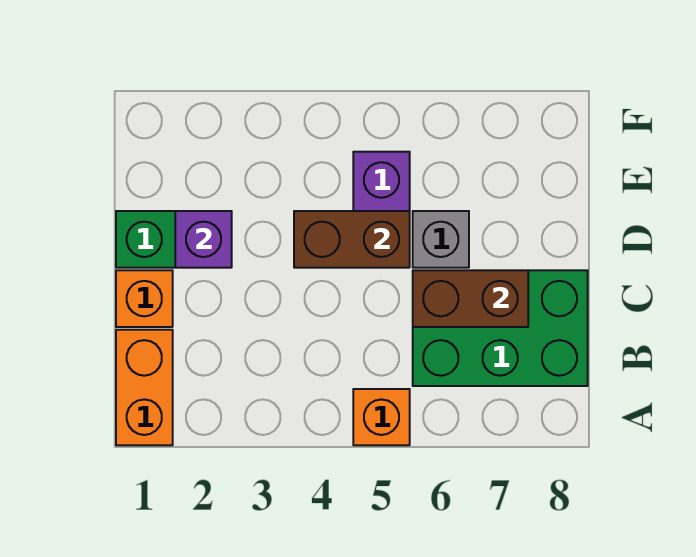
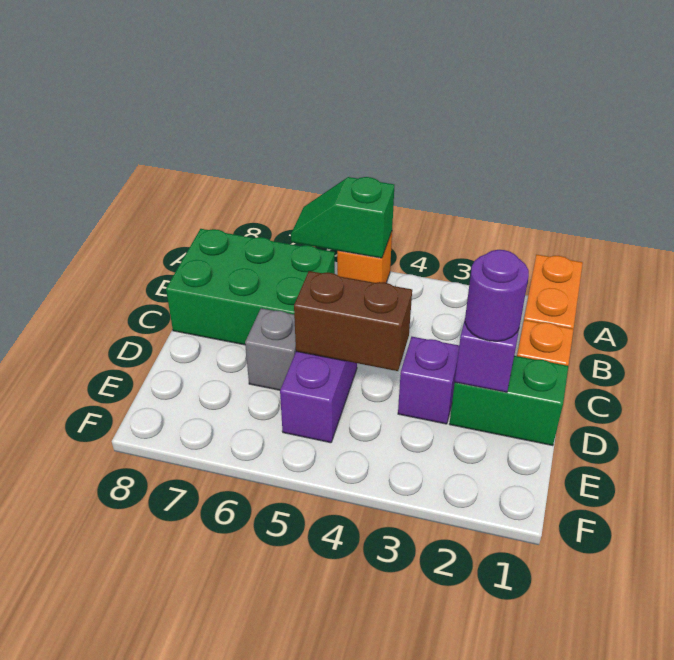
none -> green slope A5:A6 level 2 top 5
brown brick C6:C7 level 2 -> none
none -> purple round brick D2 level 3
none -> purple brick D3 level 1

